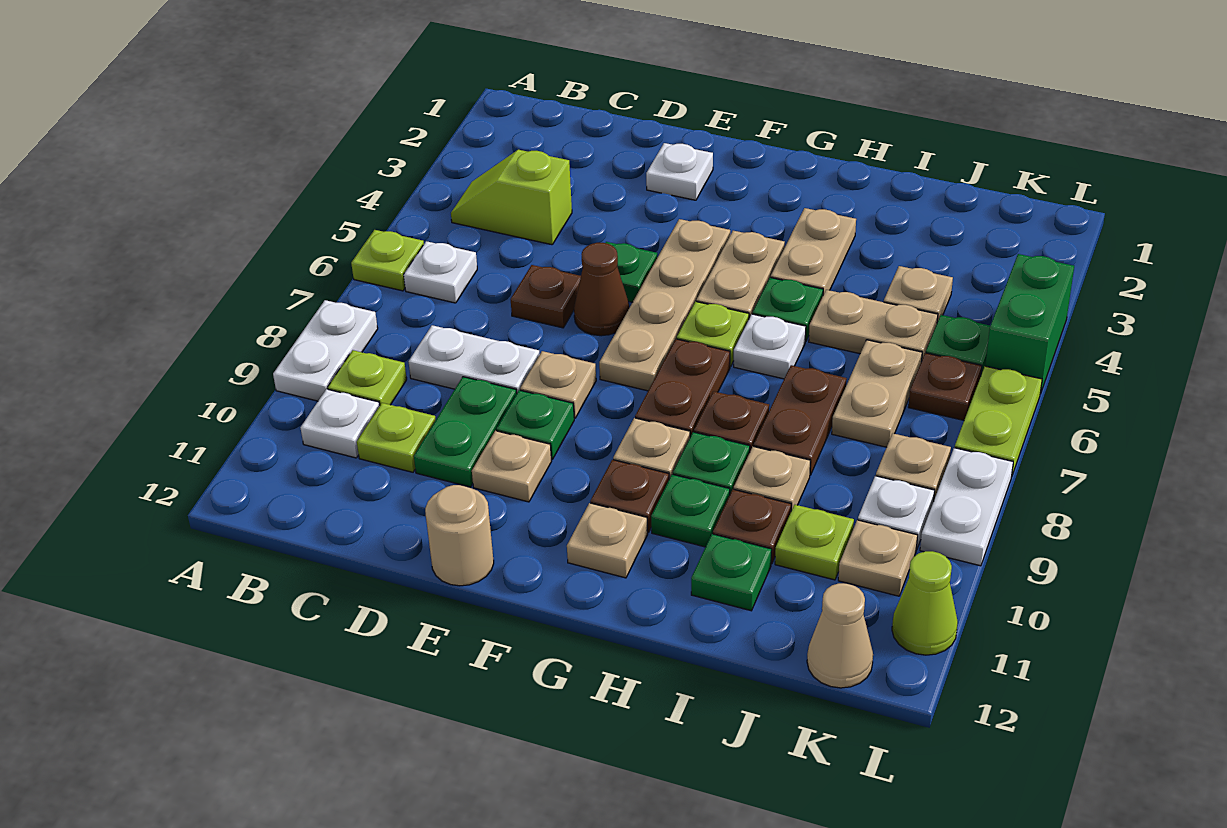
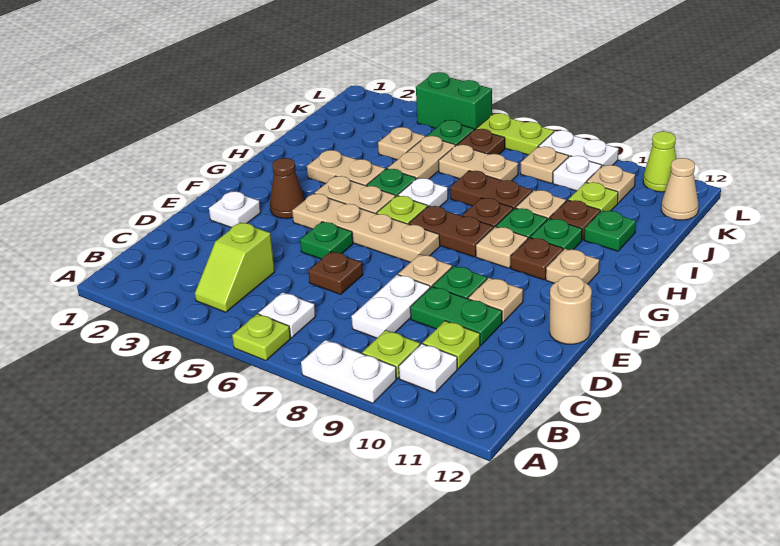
brown cone E6 level 1 -> brown cone F3 level 1

